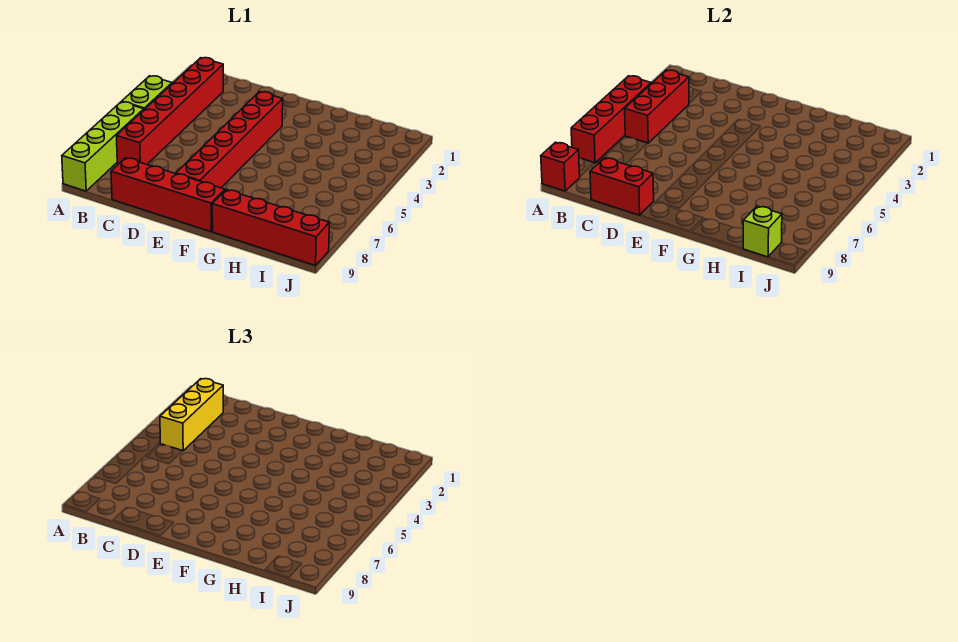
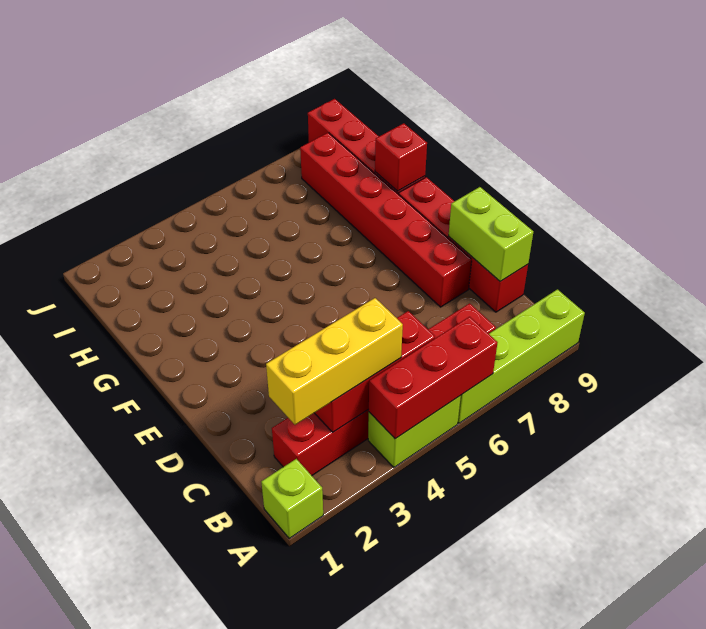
red brick A4:A7 level 2 -> red brick A4:A6 level 2
red brick A9 level 2 -> red brick G9 level 2
red brick C9:D9 level 2 -> lime brick C9:D9 level 2
red brick E3:E8 level 1 -> red brick D8:I8 level 1
lime brick I9 level 2 -> lime brick A1 level 1

